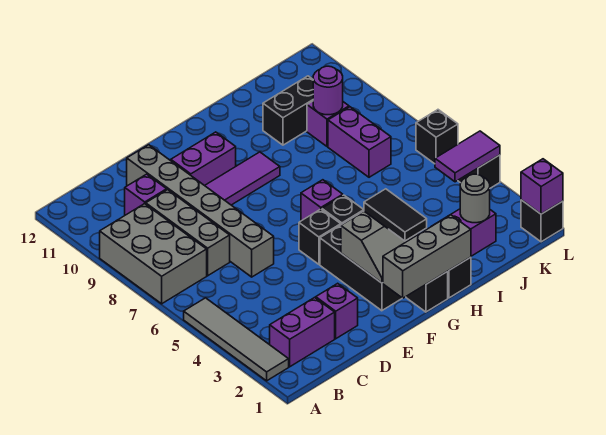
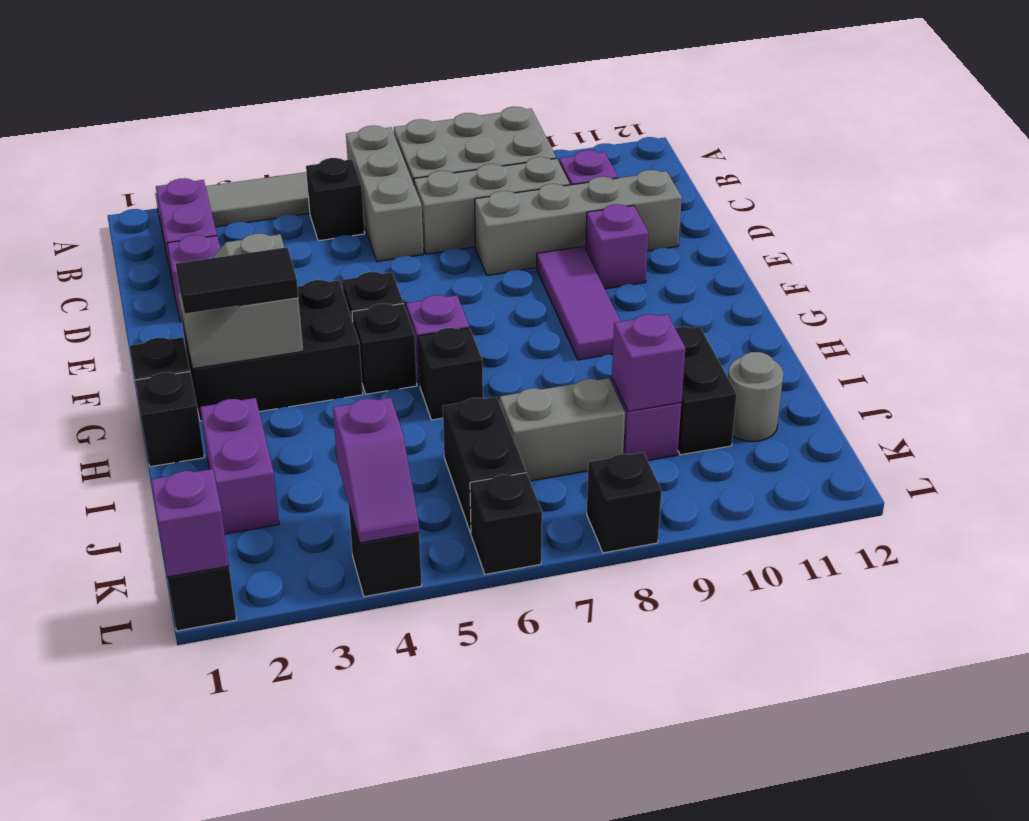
none -> black brick B5 level 1
grey brick D6:D11 level 1 -> grey brick D8:D11 level 1
purple brick E10:F10 level 1 -> purple brick E10 level 1
grey brick F1:H1 level 2 -> grey brick A6:C6 level 1
none -> black brick H6 level 1
grey round brick J2 level 2 -> grey round brick J11 level 1
none -> black brick J6:K6 level 1
purple brick J7:J8 level 1 -> grey brick J7:J8 level 1
purple round brick J9 level 2 -> purple brick J9 level 2
purple tile K4:L4 level 2 -> purple slope K4:L4 level 2 top K
none -> black brick L8 level 1

